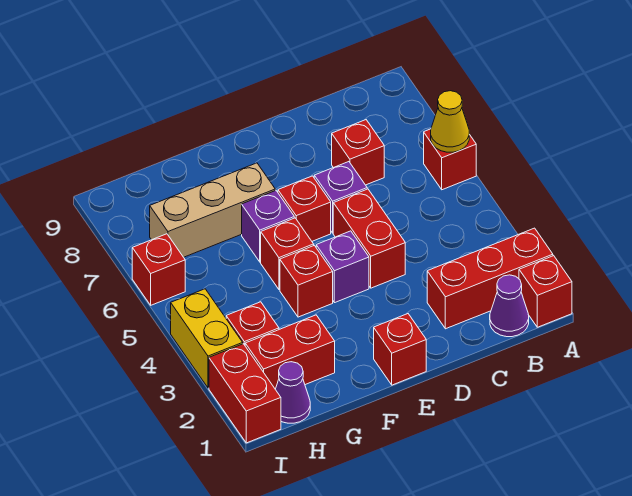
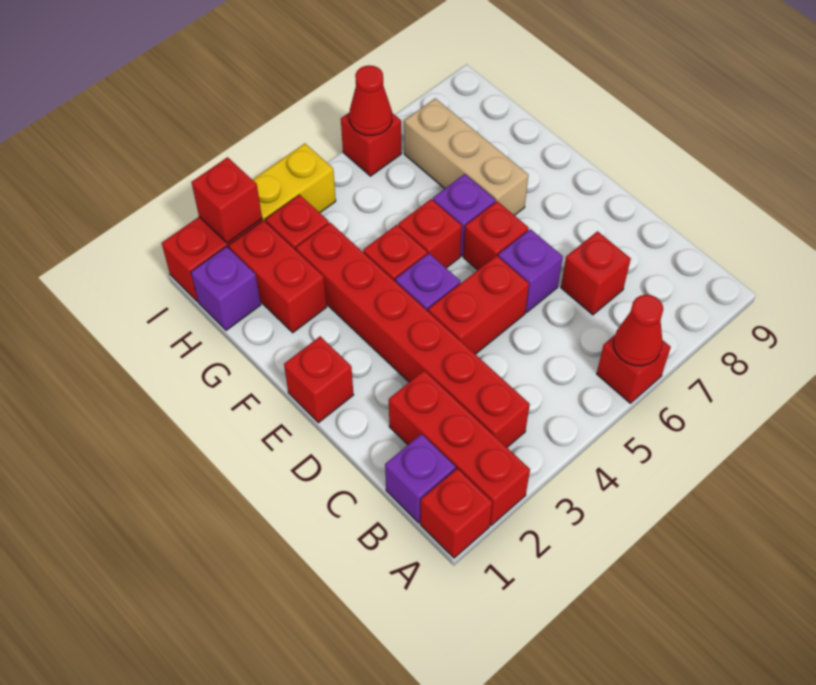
yellow cone A6 level 2 -> red cone A6 level 2
purple cone B1 level 1 -> purple brick B1 level 1
none -> red brick B3:G3 level 1
purple cone H1 level 1 -> purple brick H1 level 1
none -> red brick I2 level 2
none -> red cone I6 level 2

